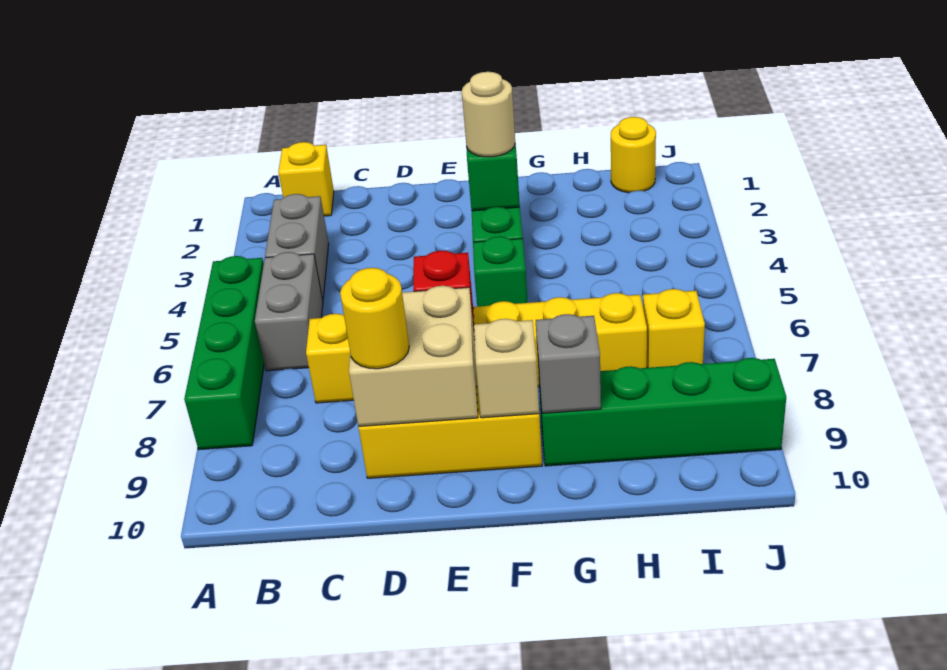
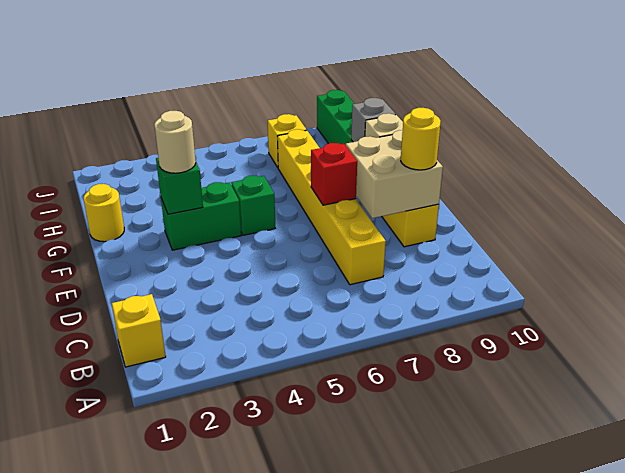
green brick A5:A8 level 1 -> none
grey brick B3:B4 level 1 -> none
grey brick B5:B6 level 1 -> none
yellow round brick I1 level 1 -> yellow round brick G1 level 1

